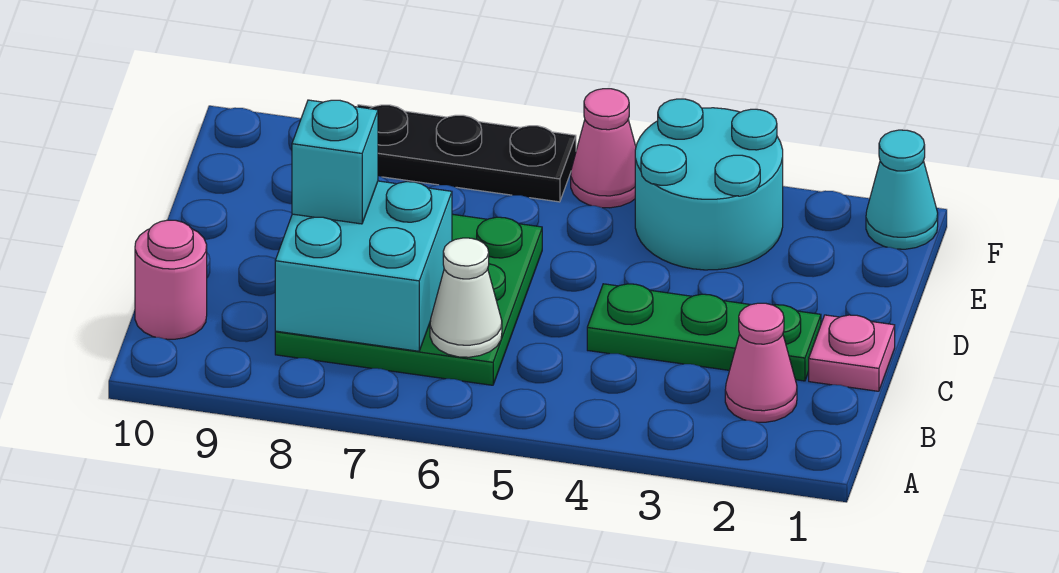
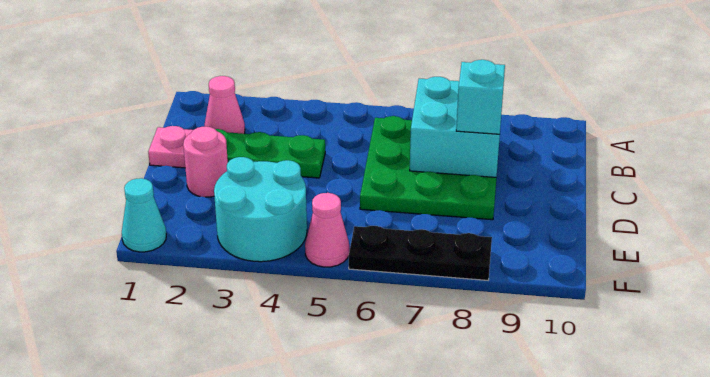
white cone B6 level 2 -> none
pink round brick B10 level 1 -> pink round brick D2 level 1

